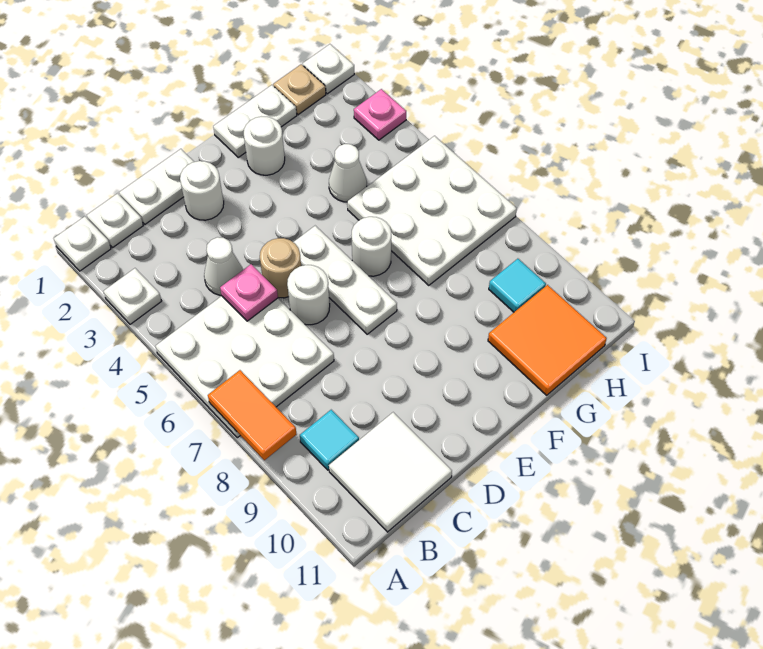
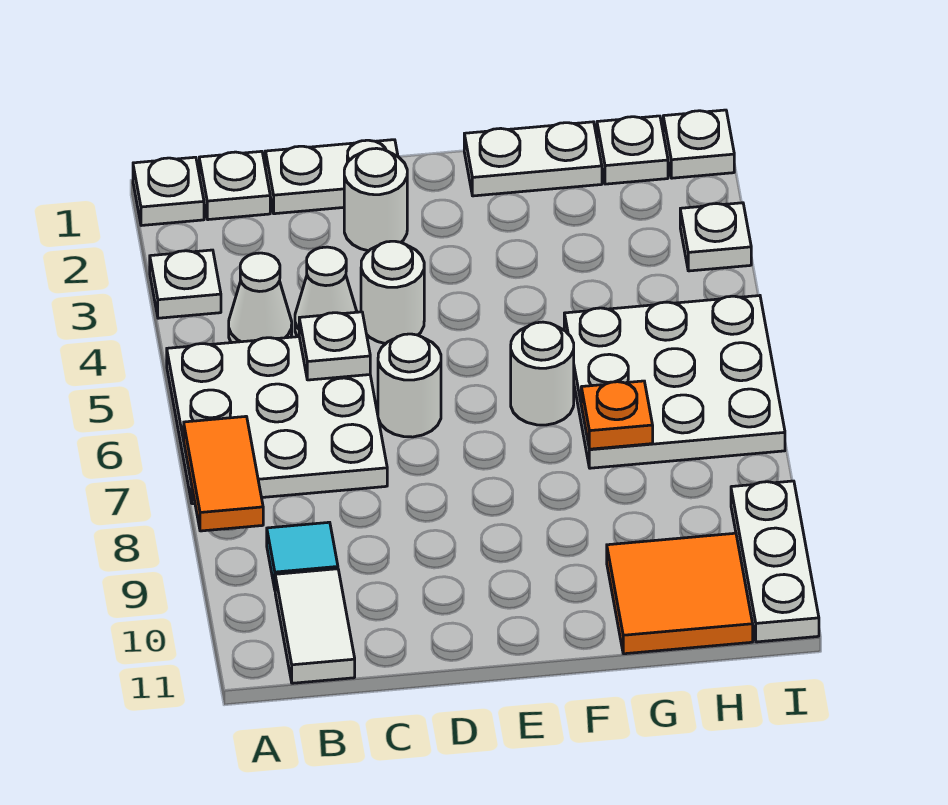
white tile B10:C11 level 1 -> white tile B10:B11 level 1
pink plate C5 level 2 -> white plate C5 level 2
tan round brick D5 level 1 -> none
white plate E5:E7 level 1 -> white plate I9:I11 level 1
white round brick F2 level 1 -> white round brick D4 level 1
white cone G4 level 1 -> white cone B4 level 1
none -> orange plate G7 level 2
tan plate H1 level 1 -> white plate H1 level 1
cyan tile H9 level 1 -> none
pink plate I3 level 1 -> white plate I3 level 1

